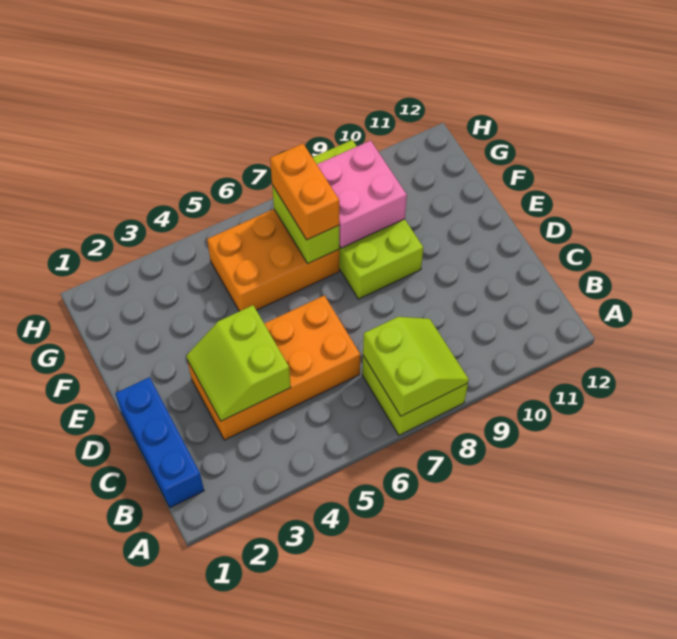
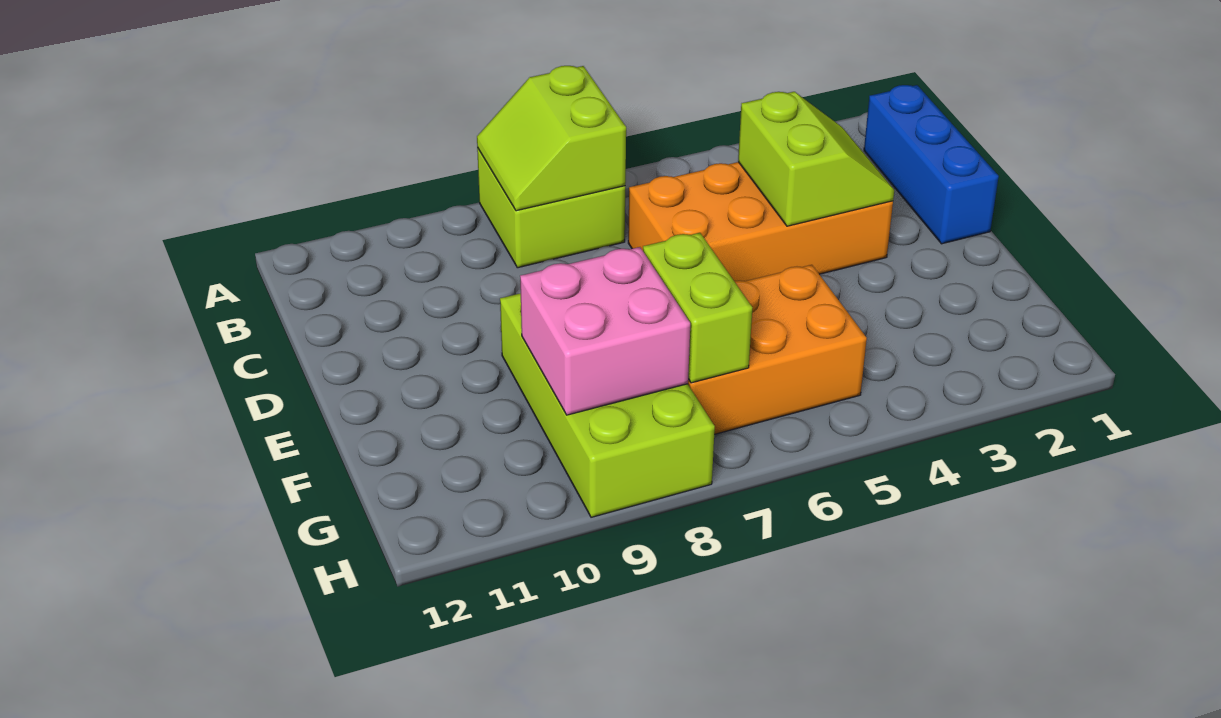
orange brick F7:G7 level 3 -> none

